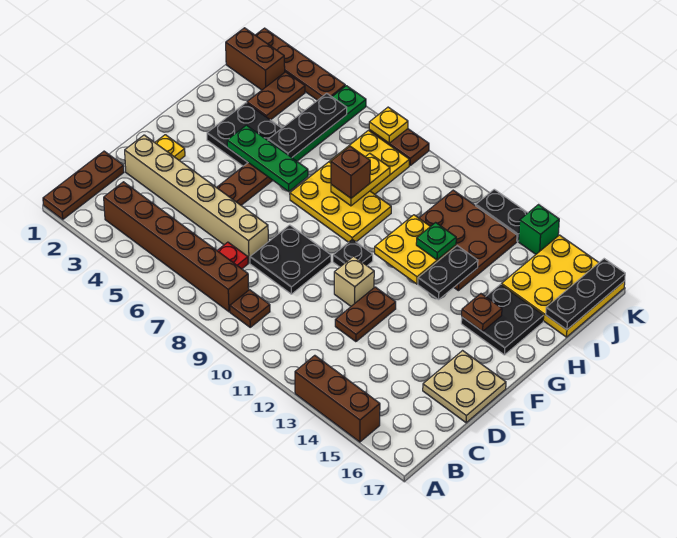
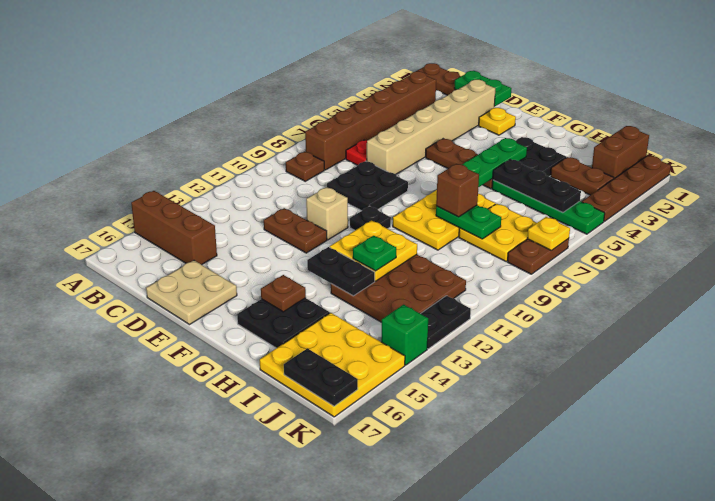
brown brick A13:A15 level 1 -> brown brick A15:C15 level 1
none -> green plate C1:D1 level 2
yellow plate H8:I8 level 2 -> green plate H8:I8 level 2
black plate I17:K17 level 2 -> black plate J17:K17 level 2

